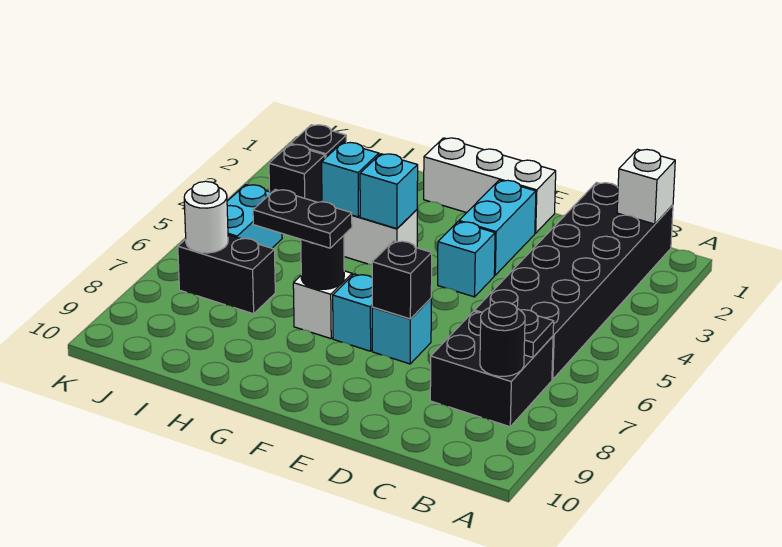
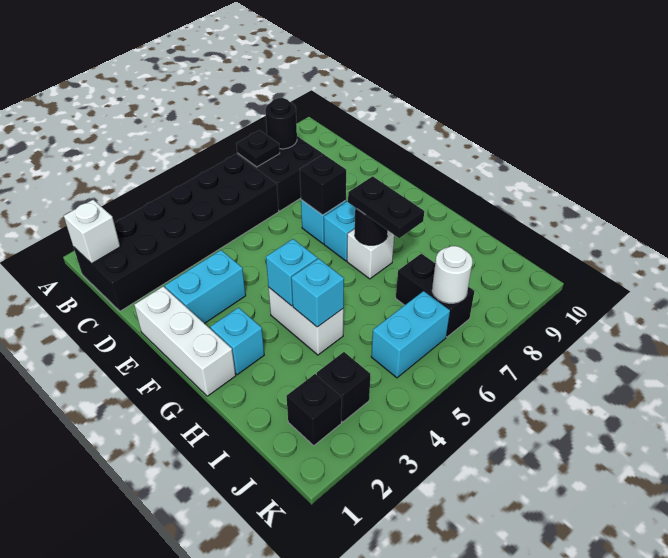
cyan brick E4 level 1 -> cyan brick G2 level 1

